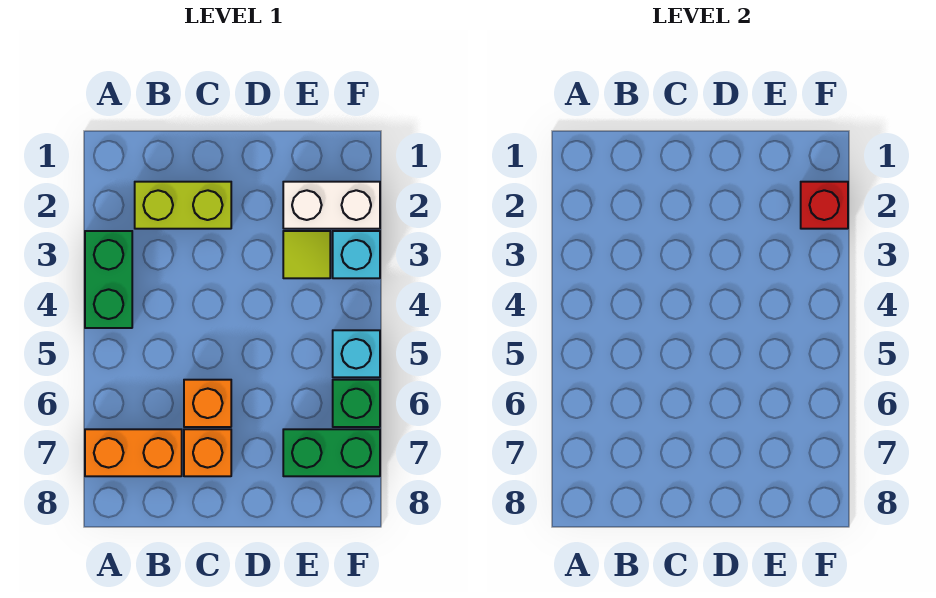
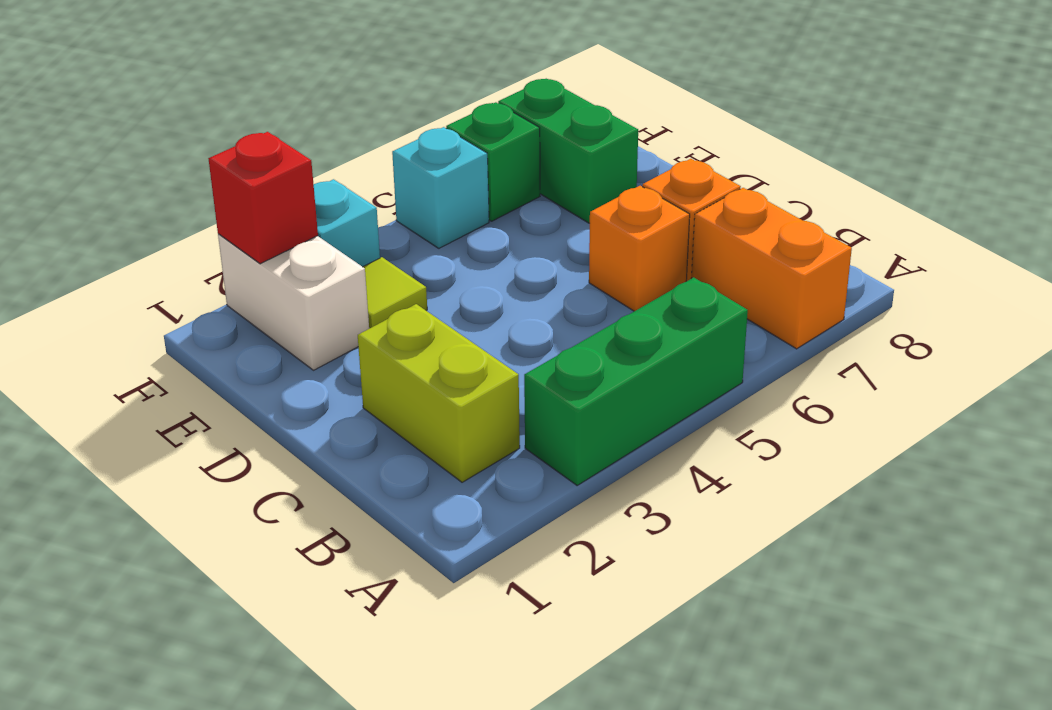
green brick A3:A4 level 1 -> green brick A3:A5 level 1

